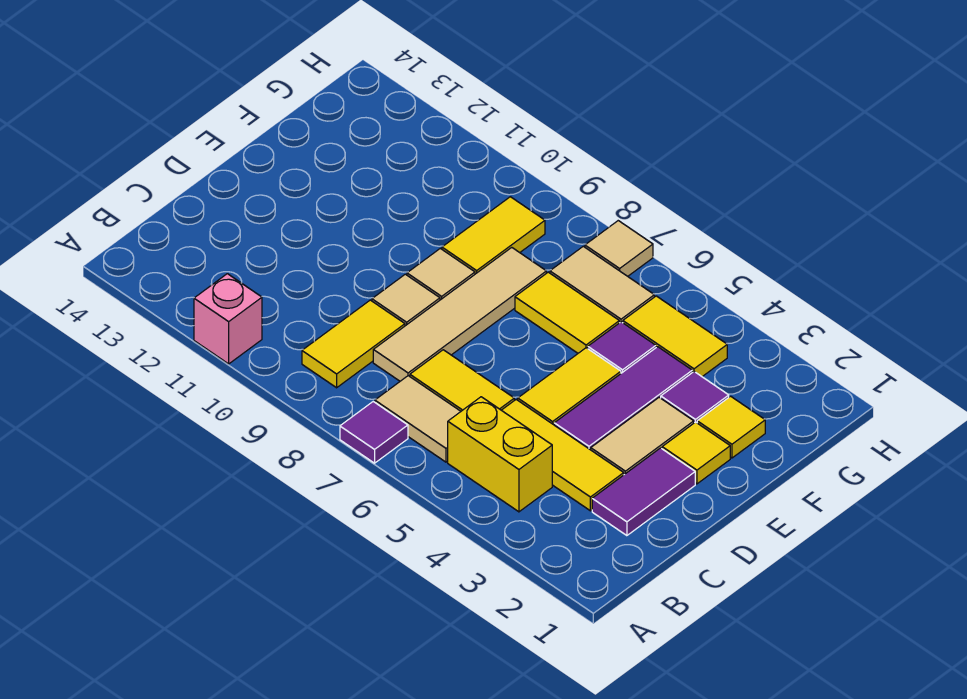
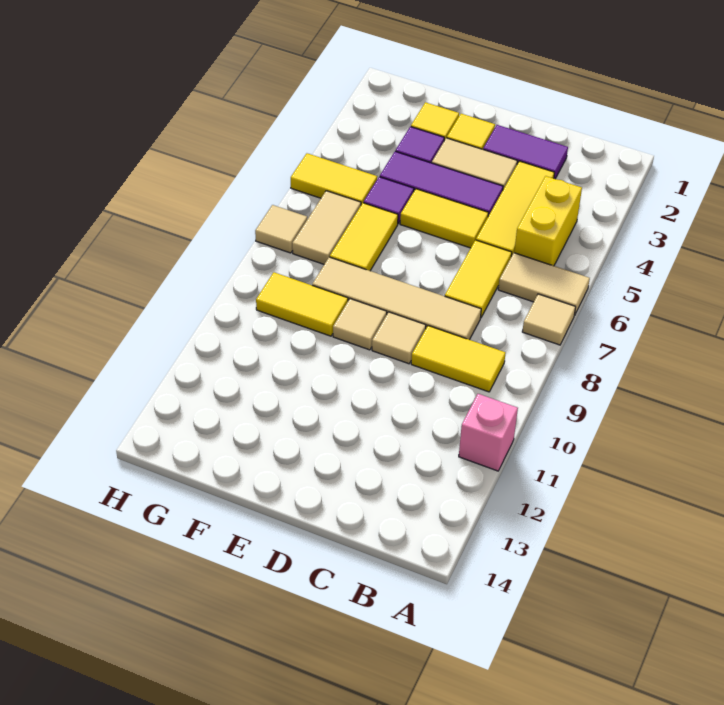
purple tile A7 level 1 -> tan tile A7 level 1
tan tile B6:B7 level 1 -> tan tile A6:B6 level 1
yellow tile G4:G5 level 1 -> yellow tile G5:H5 level 1

